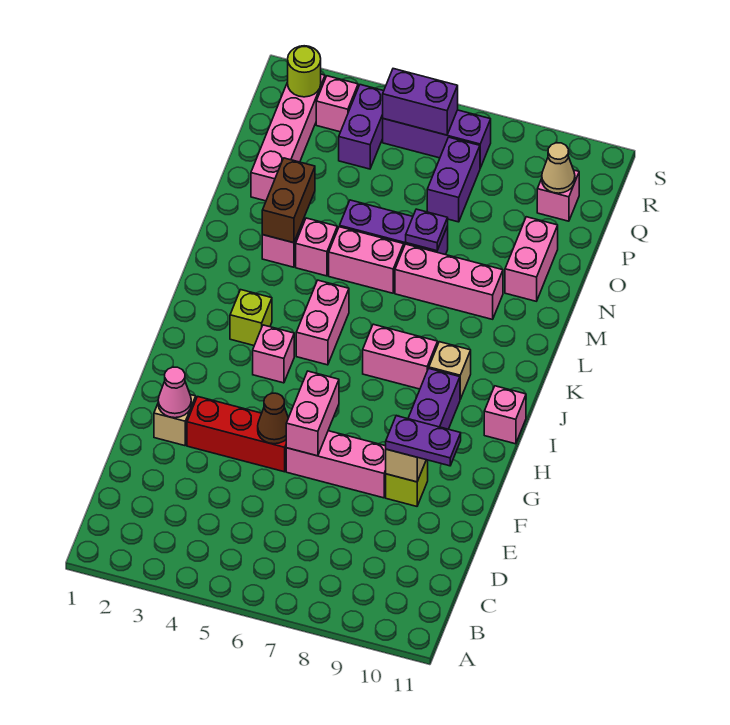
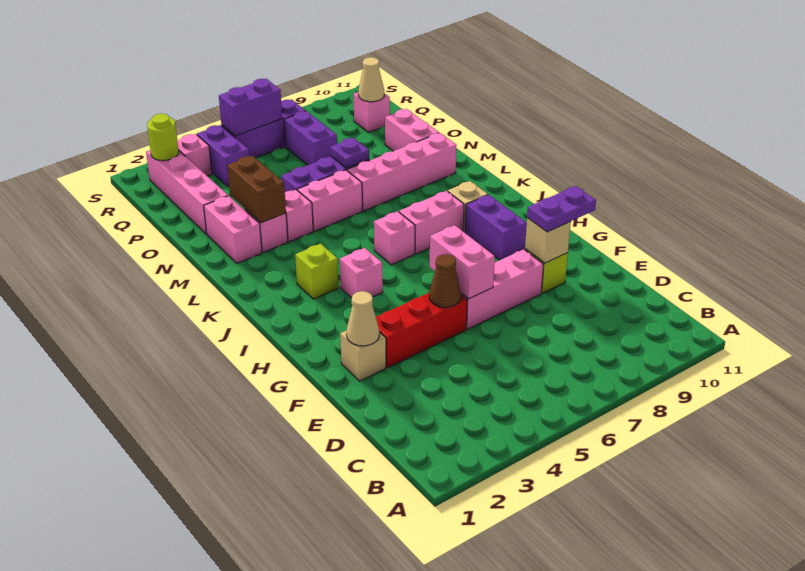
pink cone F2 level 2 -> tan cone F2 level 2
pink brick I11 level 1 -> pink brick J6 level 1
pink brick J5:K5 level 1 -> pink brick M2:N2 level 1
pink brick M7:M9 level 1 -> pink brick M7:M10 level 1

